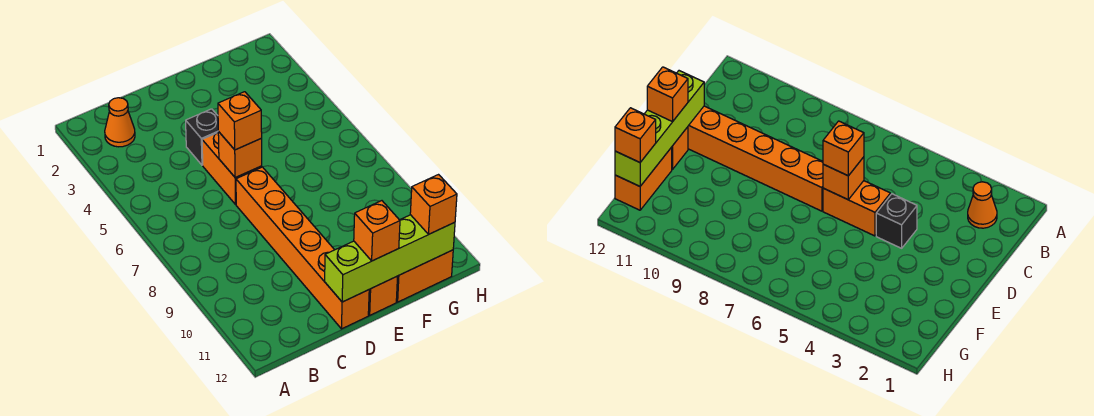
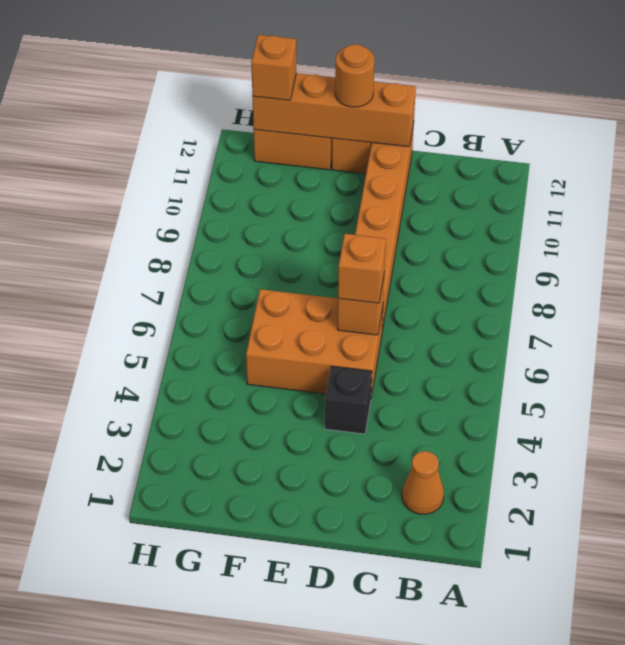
orange brick D5:D6 level 1 -> orange brick D5:F6 level 1
lime brick D12:G12 level 2 -> orange brick D12:G12 level 2
orange brick E12 level 3 -> orange round brick E12 level 3

